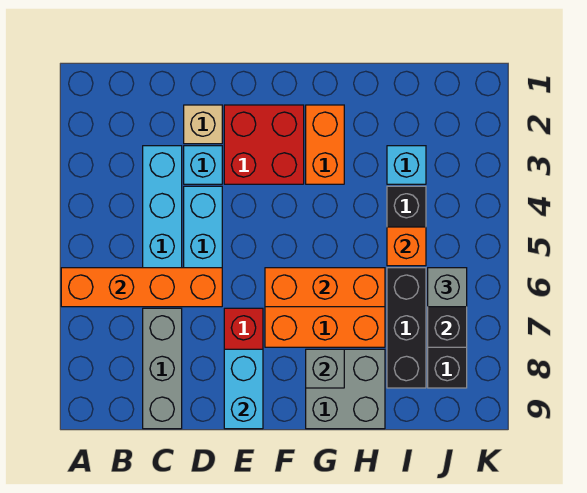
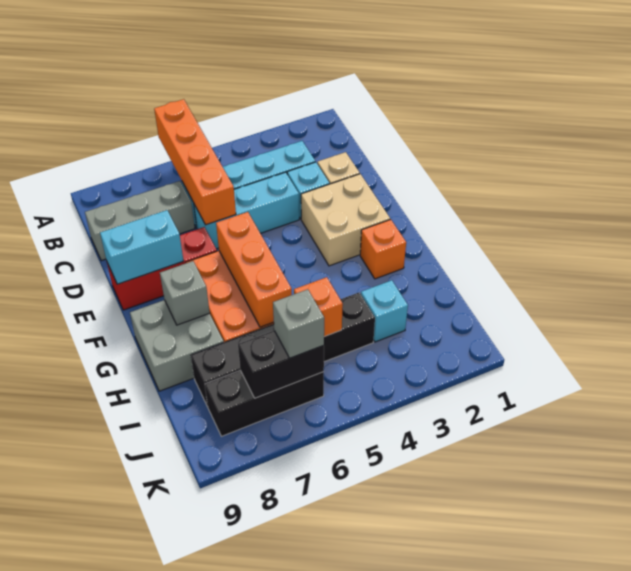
red brick E2:F3 level 1 -> tan brick E2:F3 level 1
orange brick G2:G3 level 1 -> orange brick G2 level 1

